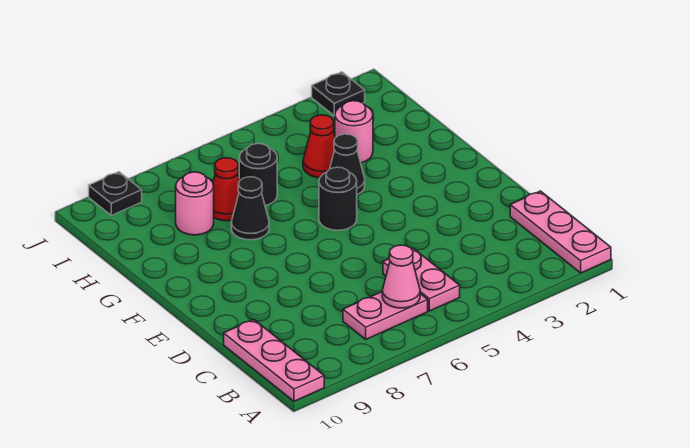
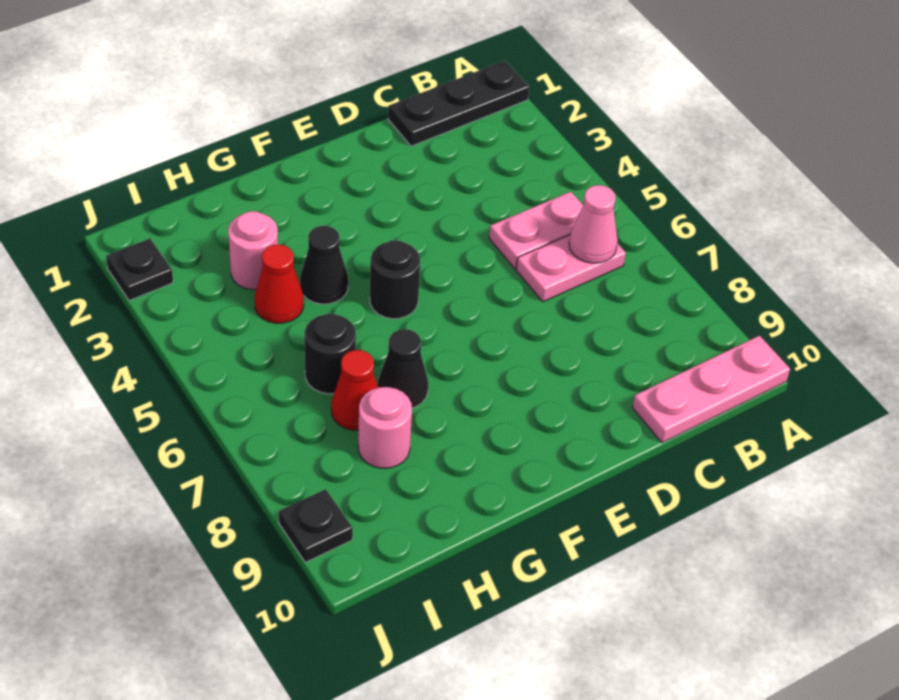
pink plate A1:C1 level 1 -> black plate A1:C1 level 1
pink plate B6:B7 level 1 -> pink plate B6:C6 level 1

